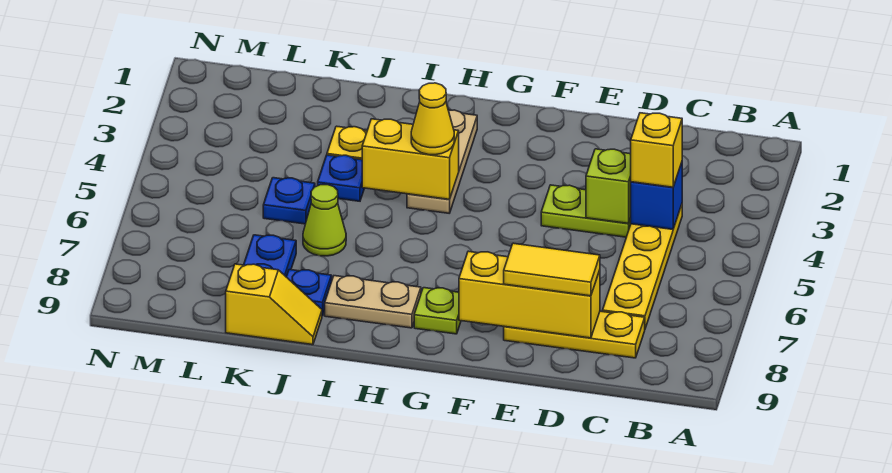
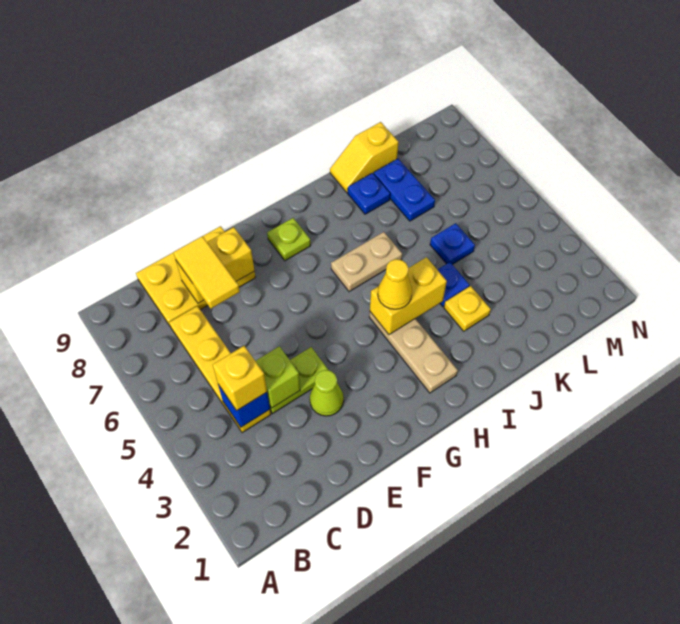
yellow plate C8:E8 level 1 -> yellow plate C8:E9 level 1
yellow brick D8:F8 level 2 -> yellow brick D8:E8 level 2
yellow tile D8:E8 level 3 -> yellow tile D7:D8 level 3
tan plate H8:I8 level 1 -> tan plate H6:I6 level 1
lime cone J6 level 1 -> lime cone E3 level 1

